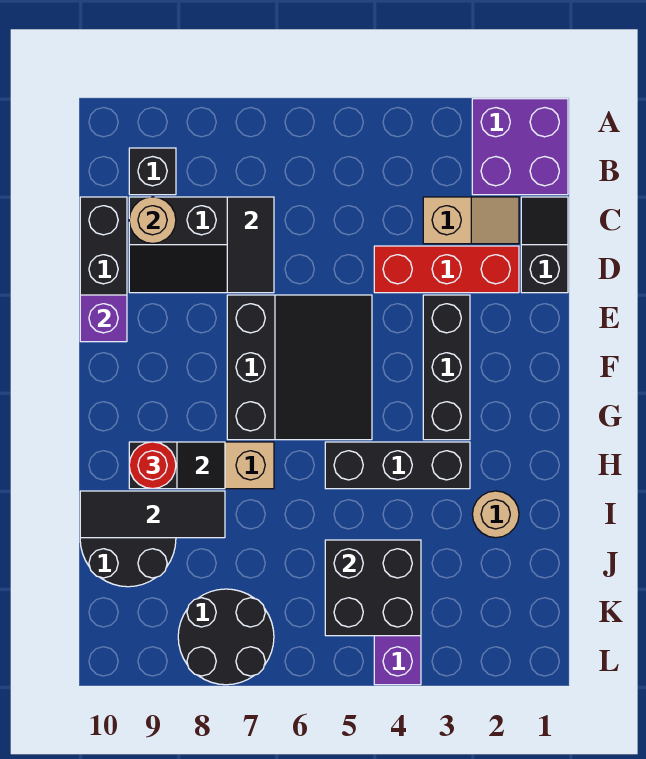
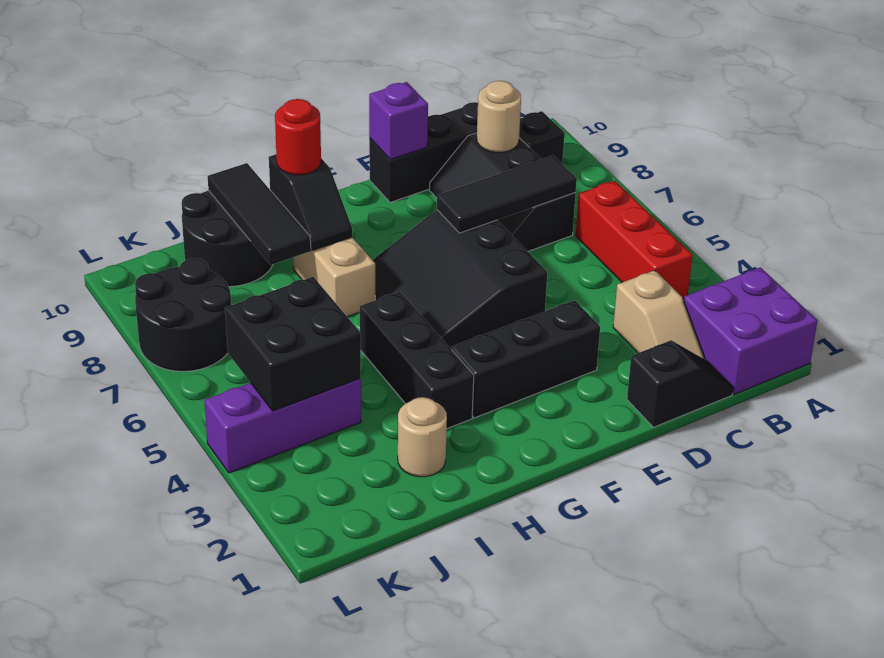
black tile C7:D7 level 2 -> black tile C7:E7 level 2
red brick D2:D4 level 1 -> red brick B4:B6 level 1
black slope E5:G7 level 1 top 7 -> black slope E5:G7 level 1 top E

